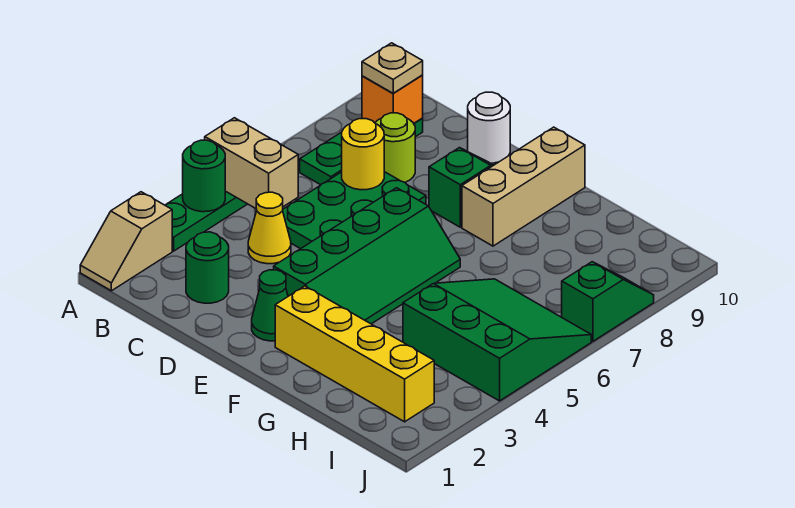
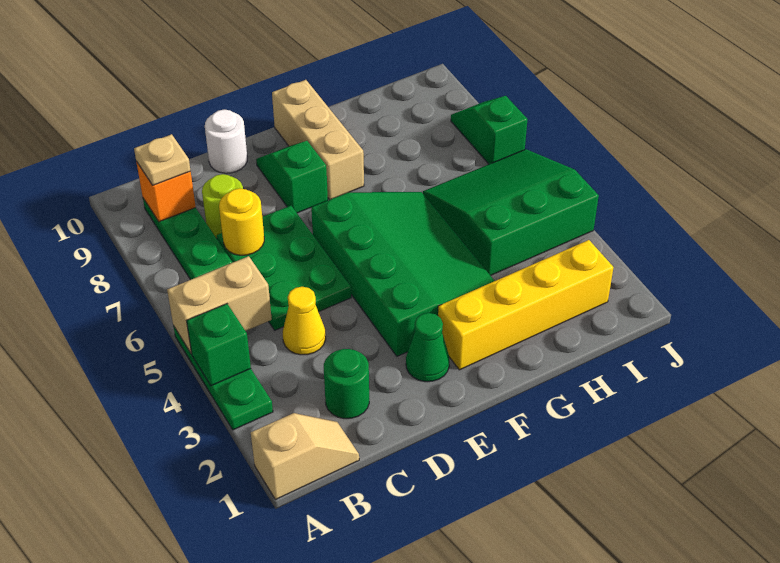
tan slope A1:A2 level 1 top 2 -> tan slope A1:B1 level 1 top A
green round brick A4 level 2 -> green brick A4 level 2
green slope E3:F6 level 1 top E -> green slope E3:G6 level 1 top E

